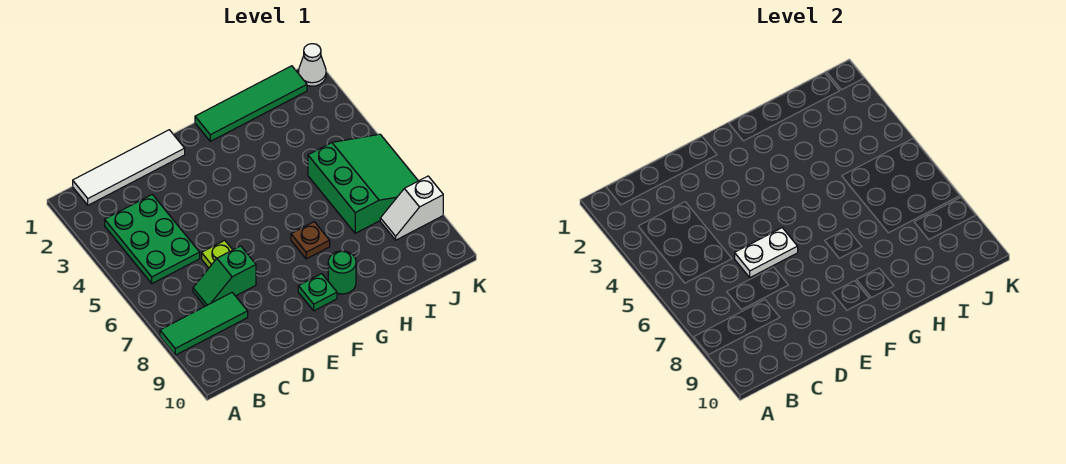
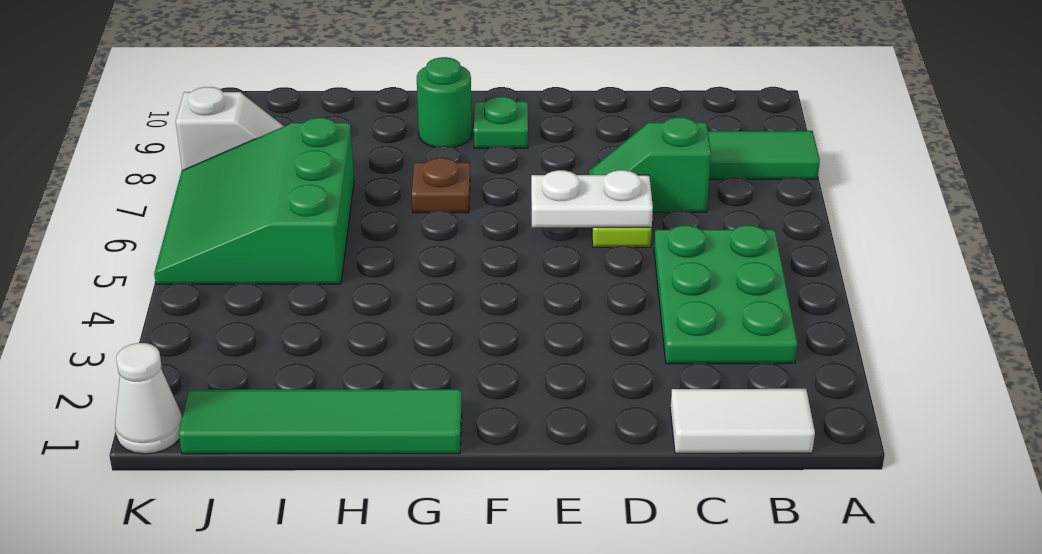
white tile B1:E1 level 1 -> white tile B1:C1 level 1
green slope C7:D7 level 1 top D -> green slope C7:D7 level 1 top C

